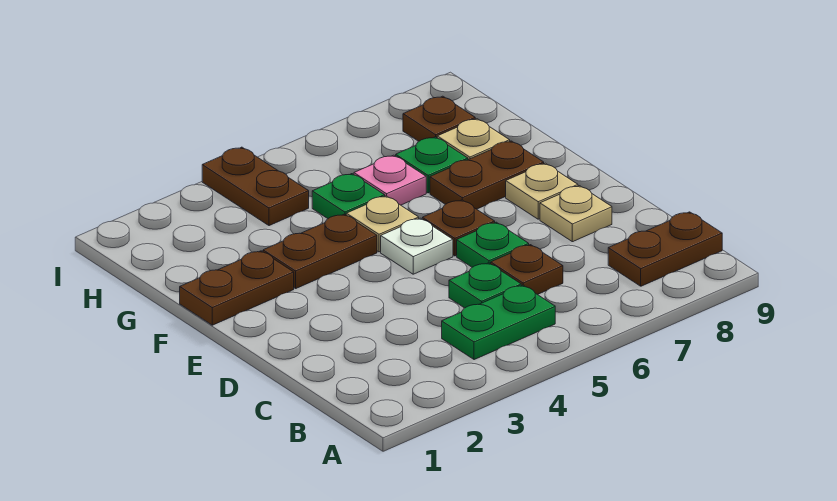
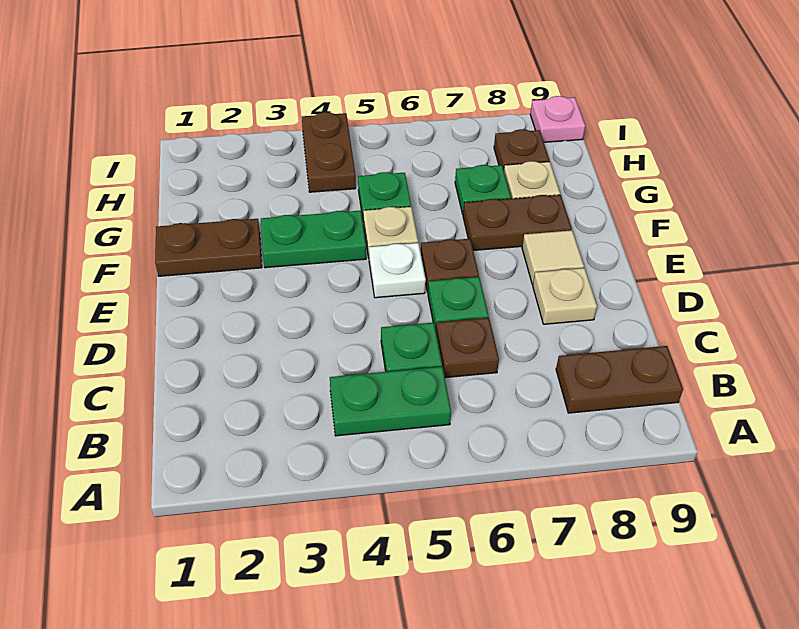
tan plate E8 level 1 -> tan tile E8 level 1
brown plate F3:F4 level 1 -> green plate F3:F4 level 1
pink plate G6 level 1 -> pink plate I9 level 1

